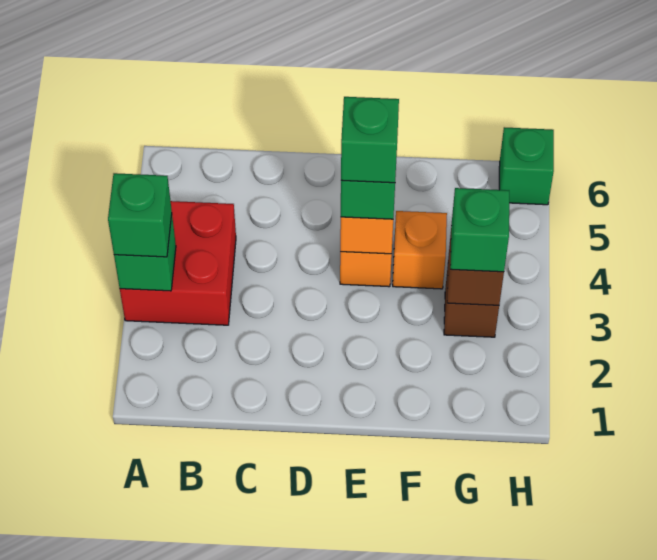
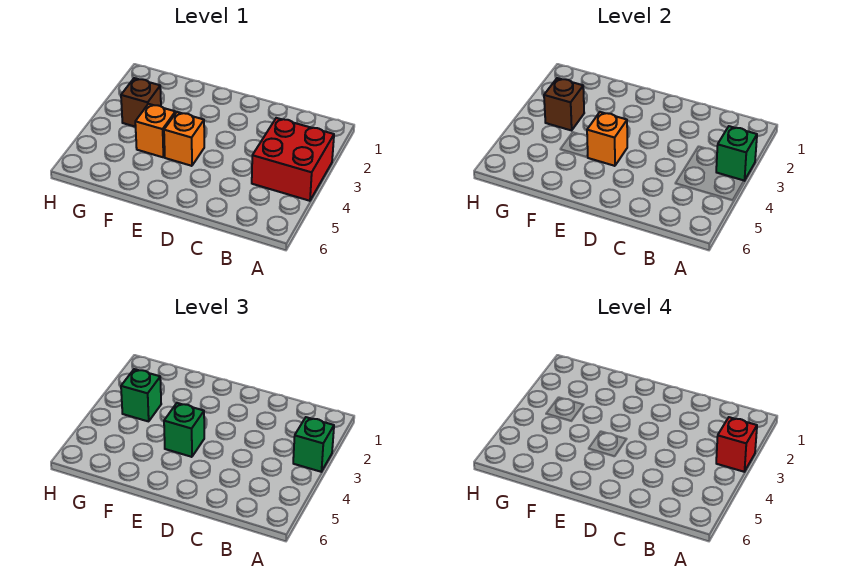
none -> red brick A3 level 4
green brick E4 level 4 -> none
green brick H6 level 1 -> none

